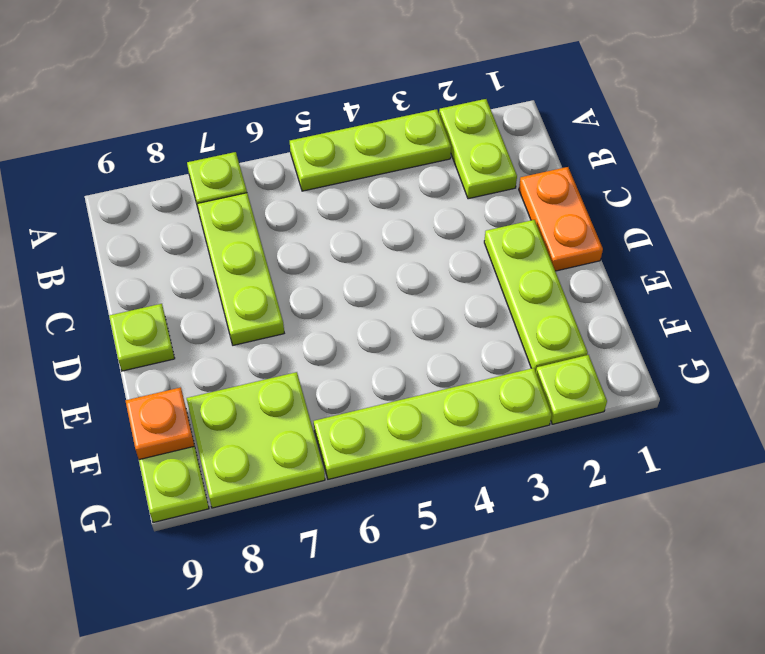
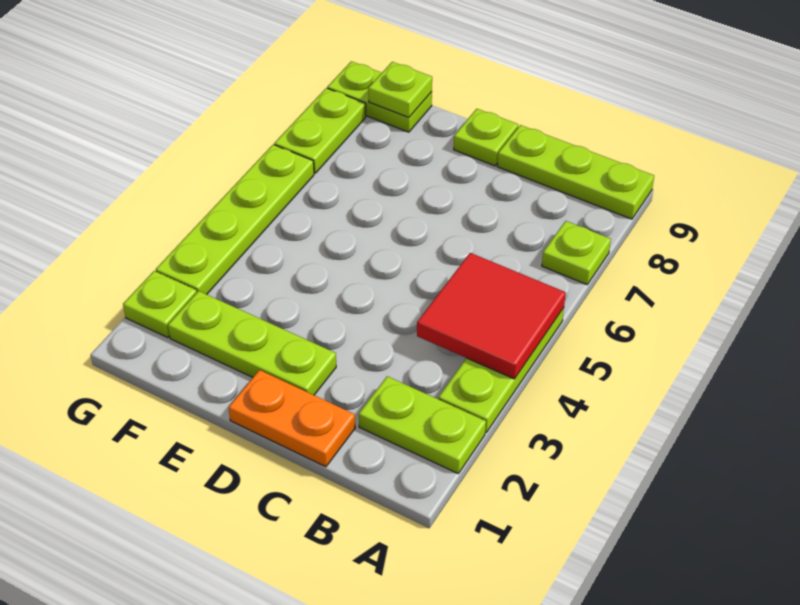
none -> red tile A4:B5 level 2
lime plate B7:D7 level 1 -> lime plate A9:C9 level 1
lime plate F7:G8 level 1 -> lime plate G7:G8 level 1
orange plate F9 level 2 -> lime plate F9 level 2

